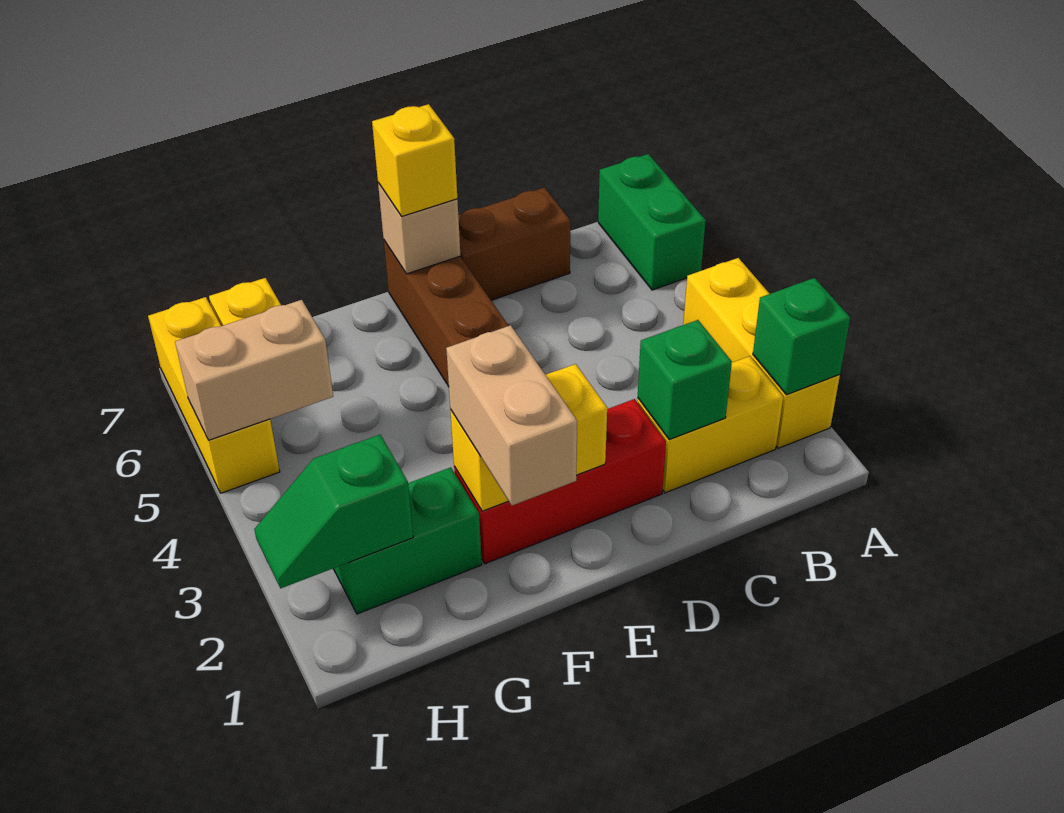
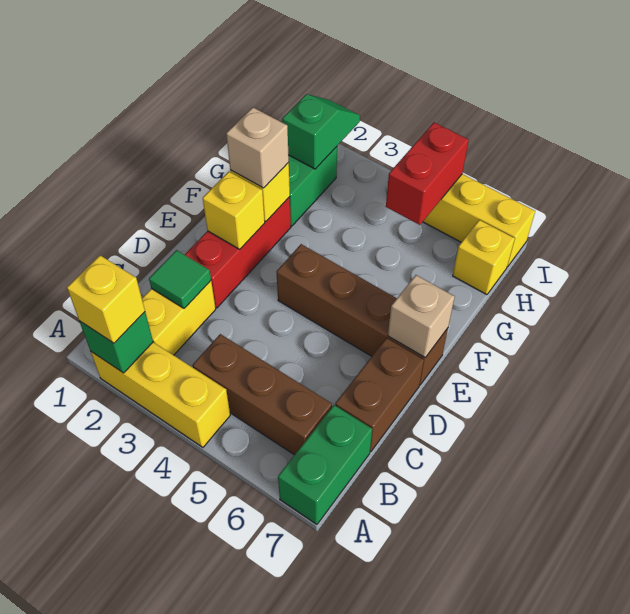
green brick A6:A7 level 1 -> green brick A7:B7 level 1
none -> brown brick B4:B6 level 1
green brick C2 level 2 -> green tile C2 level 2
yellow brick E7 level 3 -> yellow brick A2 level 3
tan brick F1:F2 level 3 -> tan brick F2 level 3
tan brick H5:I5 level 2 -> red brick H5:I5 level 2

